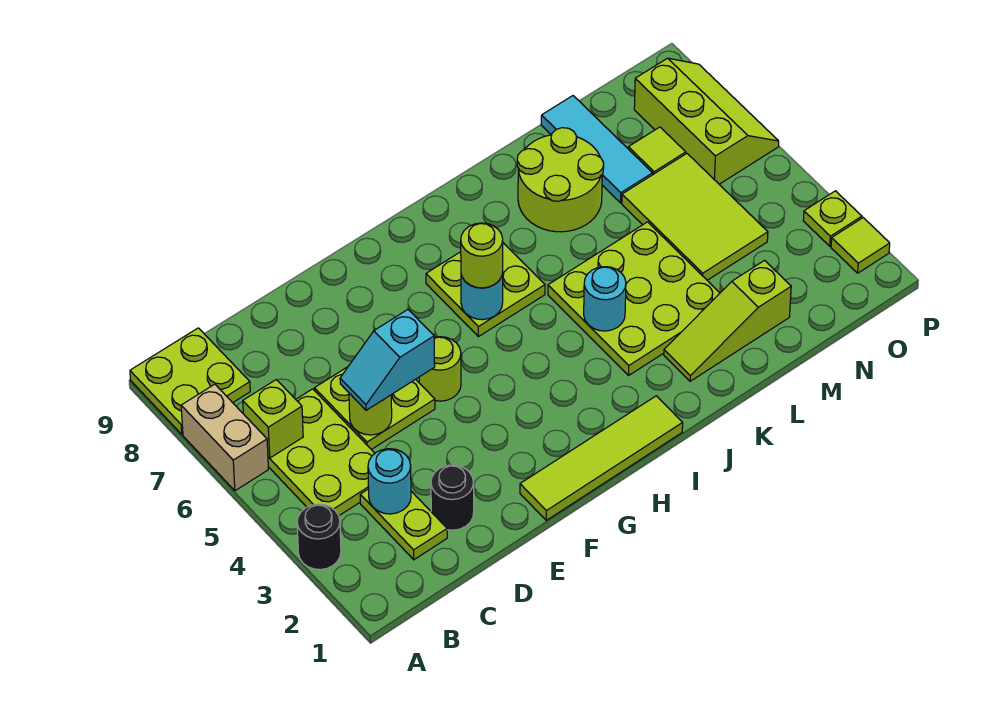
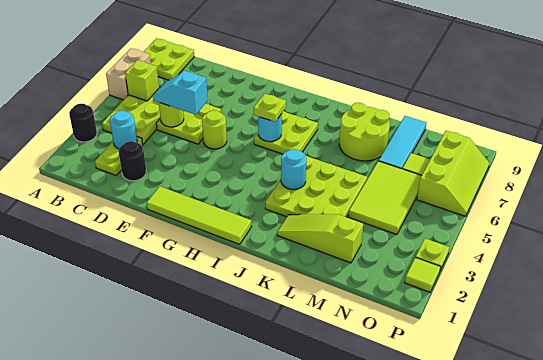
lime round brick H6 level 3 -> lime plate H6 level 3

